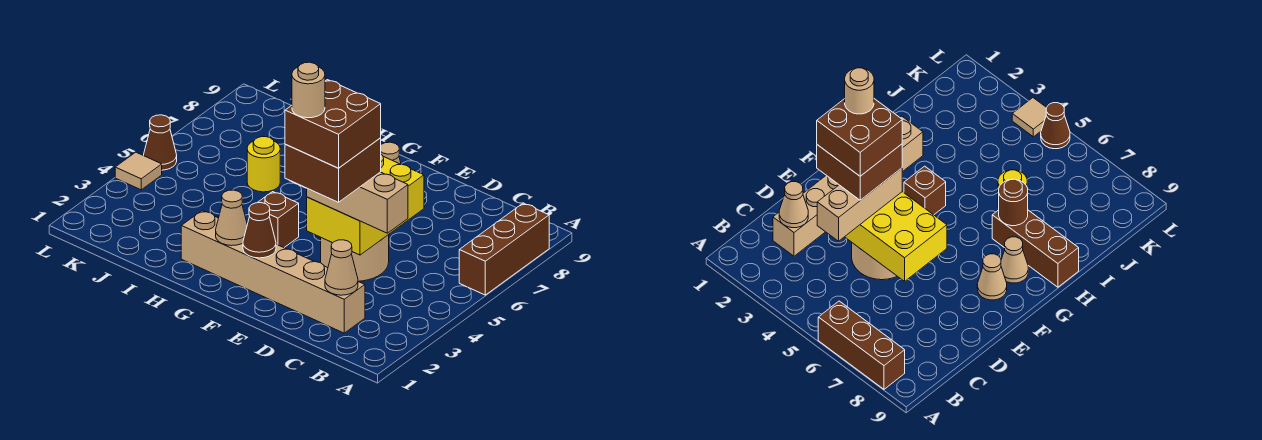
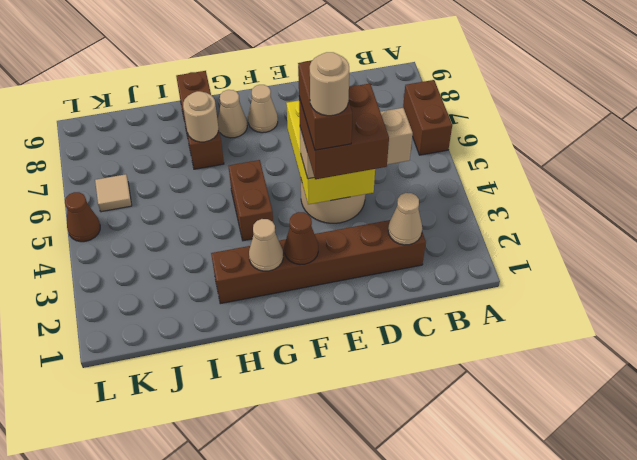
brown brick A6:A8 level 1 -> brown brick A6:A7 level 1
tan brick C2:H2 level 1 -> brown brick C2:H2 level 1
brown brick D3:E4 level 5 -> brown brick E3:E4 level 5
brown brick G4 level 1 -> brown brick G4:G5 level 1
brown round brick H7 level 2 -> tan round brick H7 level 2
yellow round brick I6 level 1 -> none
tan tile L4 level 1 -> tan tile K6 level 1

